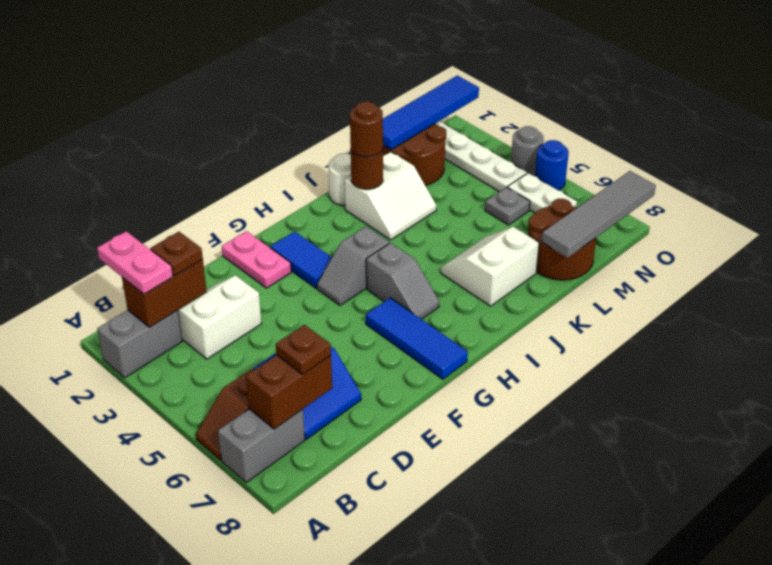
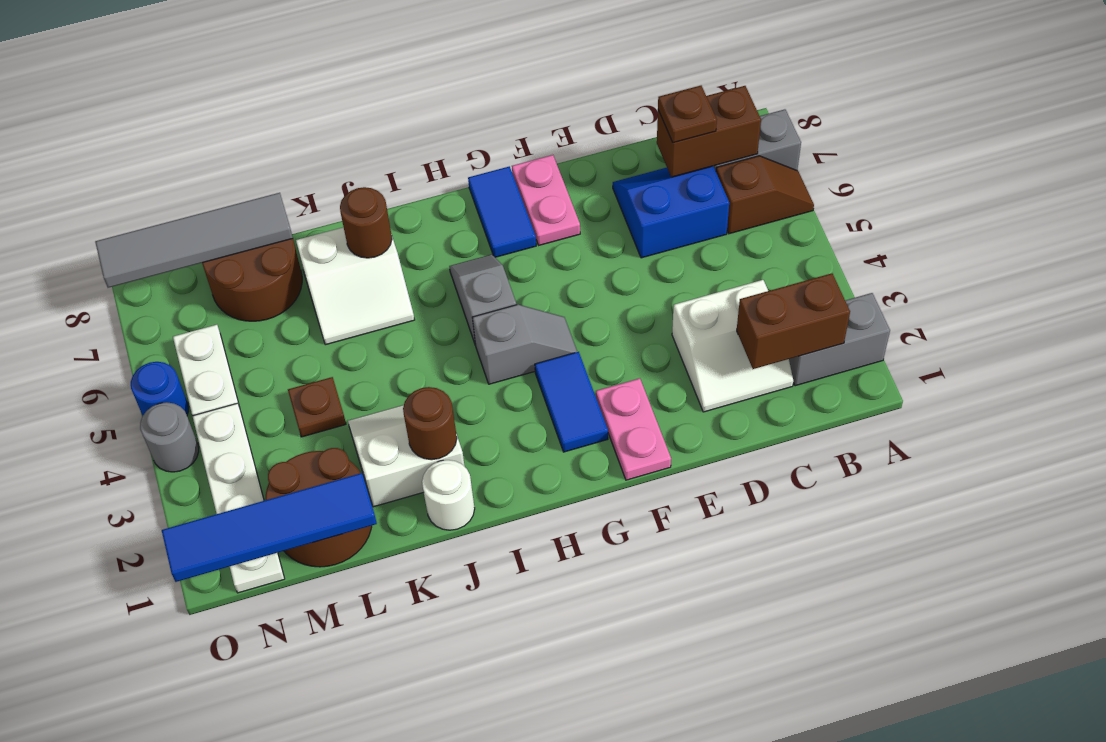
pink plate B1:B2 level 3 -> pink plate F7:F8 level 1
brown plate C2 level 3 -> brown plate L4 level 1
blue tile G6:G8 level 1 -> blue tile G7:G8 level 1
brown round brick J2 level 3 -> brown round brick J7 level 2
grey plate M5 level 1 -> none

